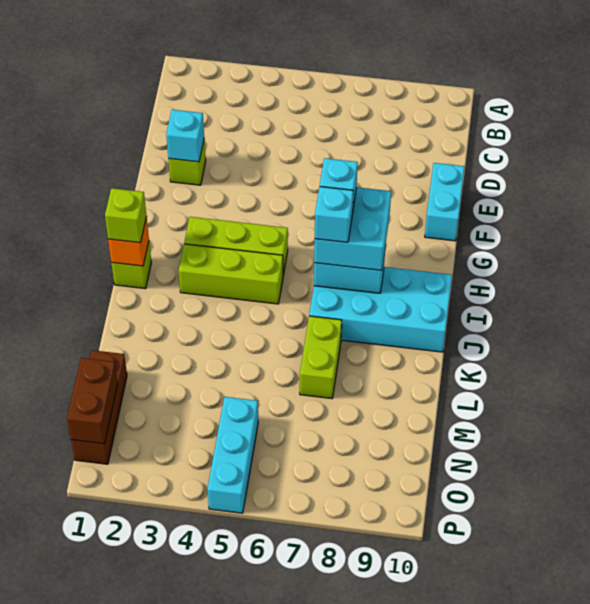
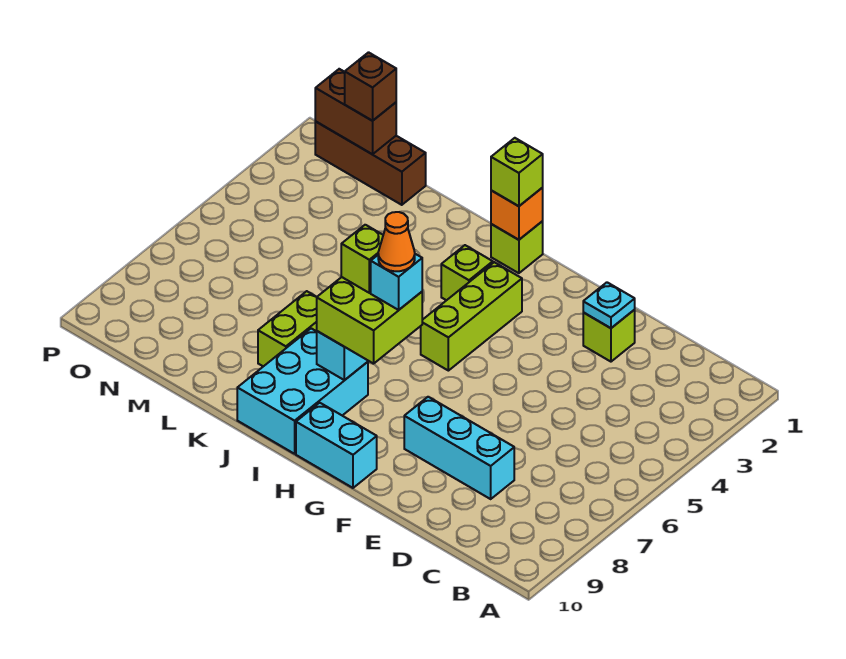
cyan brick E2 level 2 -> cyan plate E2 level 2
cyan brick E10:F10 level 1 -> cyan brick G10:H10 level 1
cyan brick H7:I8 level 3 -> lime brick H7:I8 level 3
none -> orange cone H7 level 5
lime brick I3:I5 level 1 -> lime brick I3 level 1
cyan brick I7:J10 level 1 -> cyan brick I8:J10 level 1
cyan brick I7 level 4 -> lime brick I7 level 4
lime brick K7:L7 level 1 -> lime brick K7:K8 level 1
none -> brown brick N1 level 3
cyan brick N5:P5 level 1 -> cyan brick D8:F8 level 1

